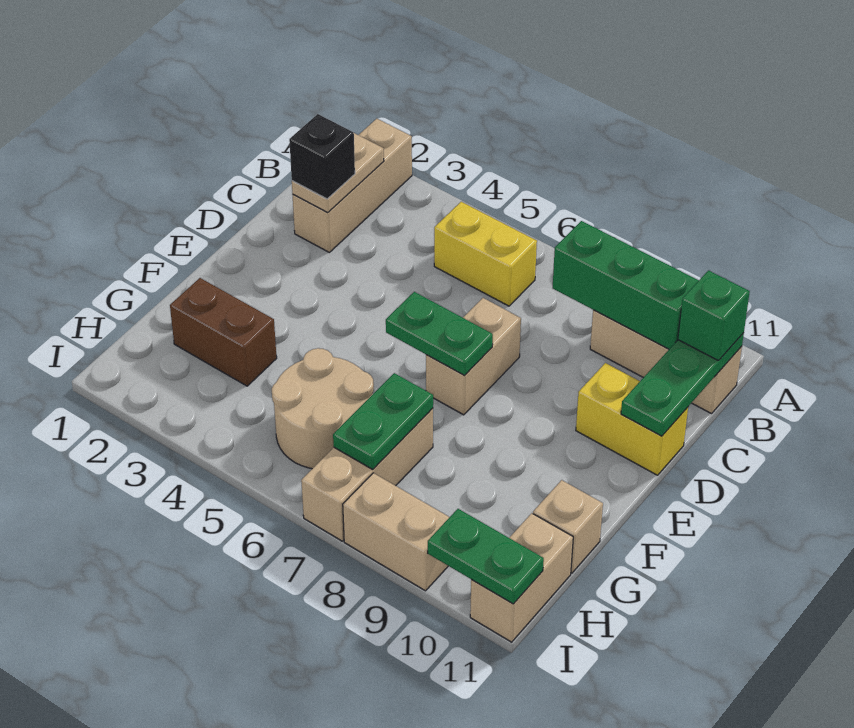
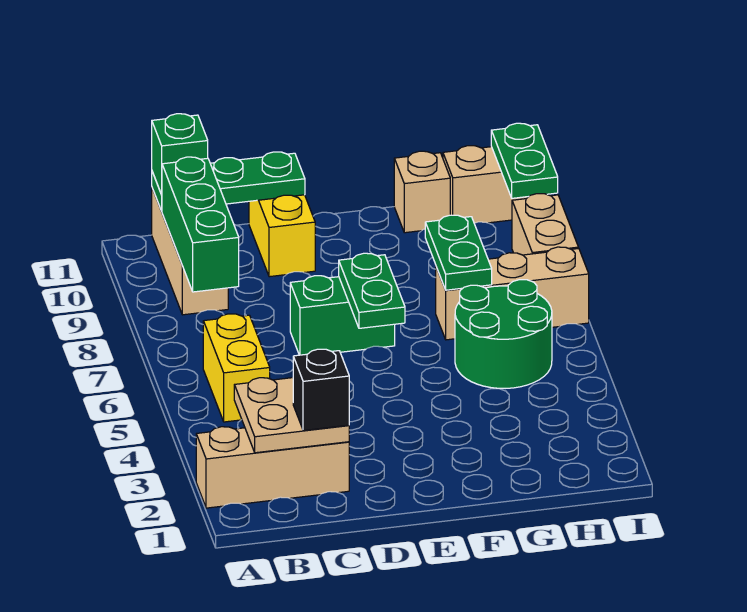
tan plate B2:C2 level 2 -> tan plate B2:C3 level 2
tan brick D7:E7 level 1 -> green brick D7:E7 level 1
brown brick G2:G3 level 1 -> none
tan round brick G5:H6 level 1 -> green round brick G5:H6 level 1
green plate G7:H7 level 2 -> green plate G7:G8 level 2

